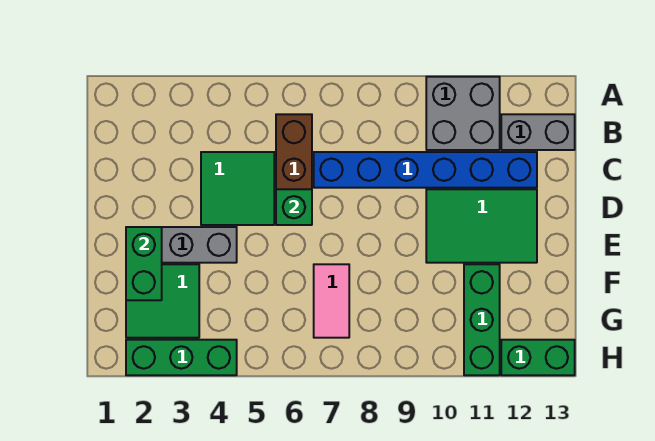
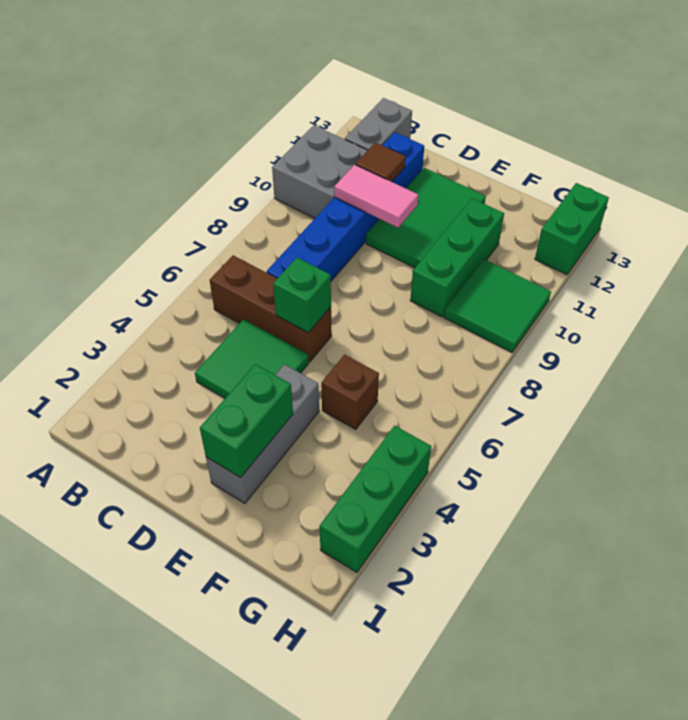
none -> brown tile C11 level 2
green brick E2:F2 level 2 -> green brick E2:E3 level 2
green tile F2:G3 level 1 -> green tile G9:H10 level 1
none -> brown brick F5 level 1
pink tile F7:G7 level 1 -> pink tile C10:D10 level 2
green brick F11:H11 level 1 -> green brick F9:F11 level 1

